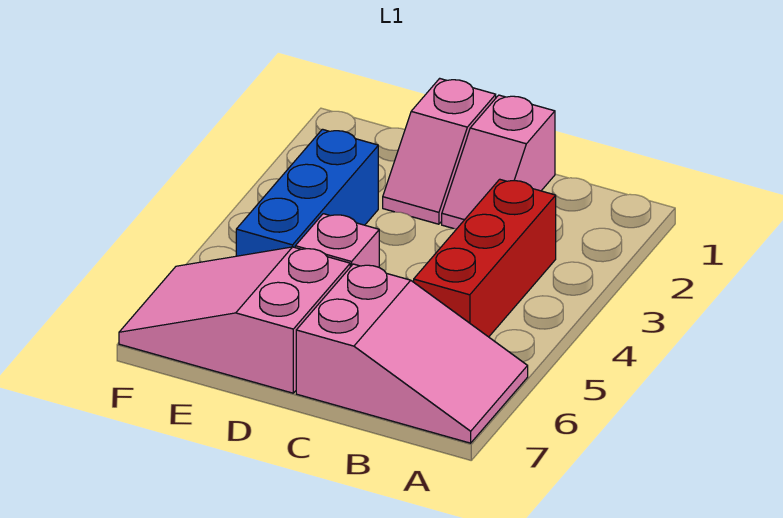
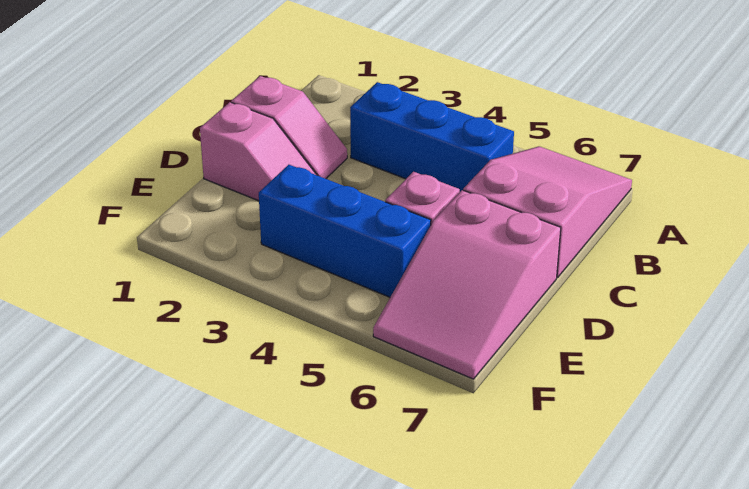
red brick B3:B5 level 1 -> blue brick B3:B5 level 1

